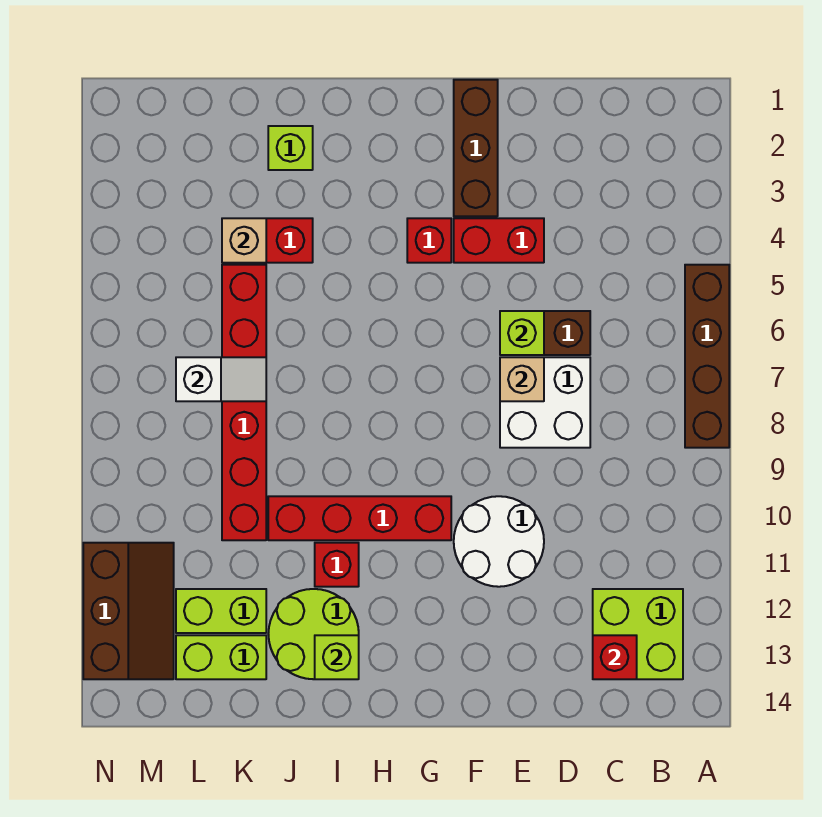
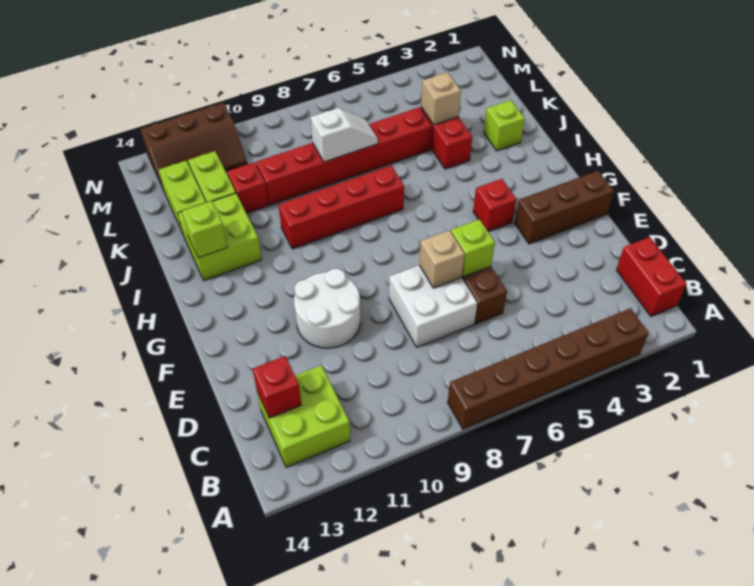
brown brick A5:A8 level 1 -> brown brick A3:A8 level 1
red brick E4:F4 level 1 -> red brick B1:C1 level 1
red brick G10:J10 level 1 -> red brick I7:I10 level 1
red brick I11 level 1 -> red brick K11 level 1
lime round brick I12:J13 level 1 -> lime brick I12:J13 level 1
white slope K7:L7 level 2 top L -> white slope K7:K8 level 2 top 8

